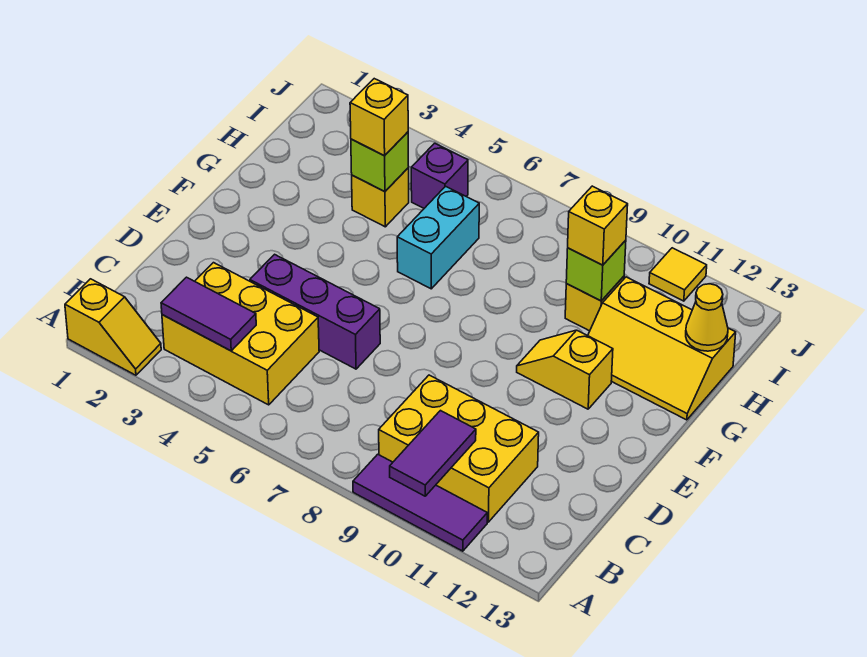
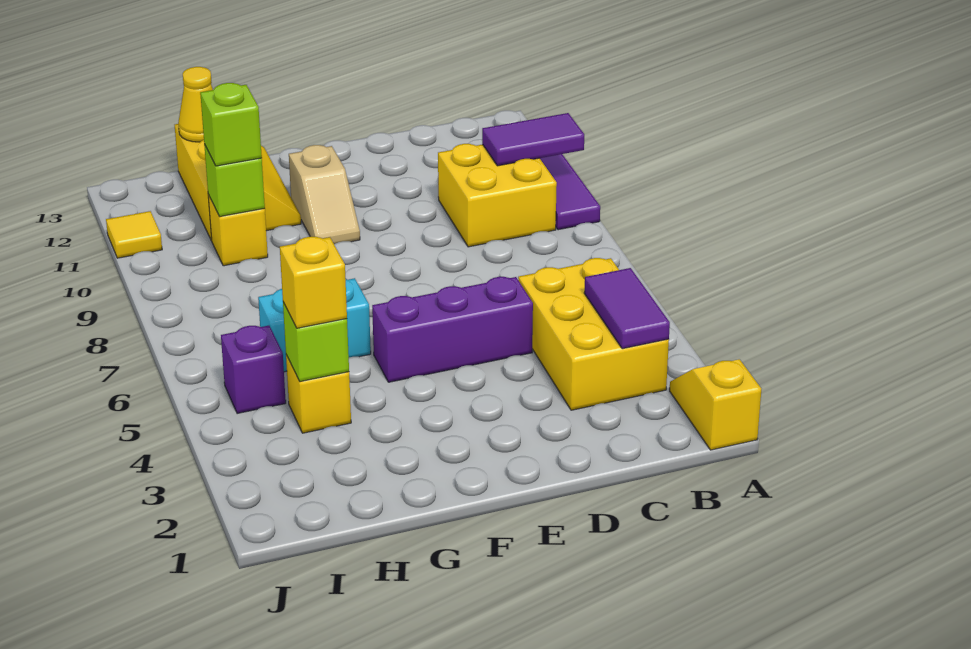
yellow brick B9:C11 level 1 -> yellow brick B9:C10 level 1
purple brick D4:D6 level 1 -> purple brick D5:F5 level 1
yellow slope F10:F11 level 1 top 11 -> tan slope F10:F11 level 1 top 11
yellow brick H10 level 3 -> lime brick H10 level 3

